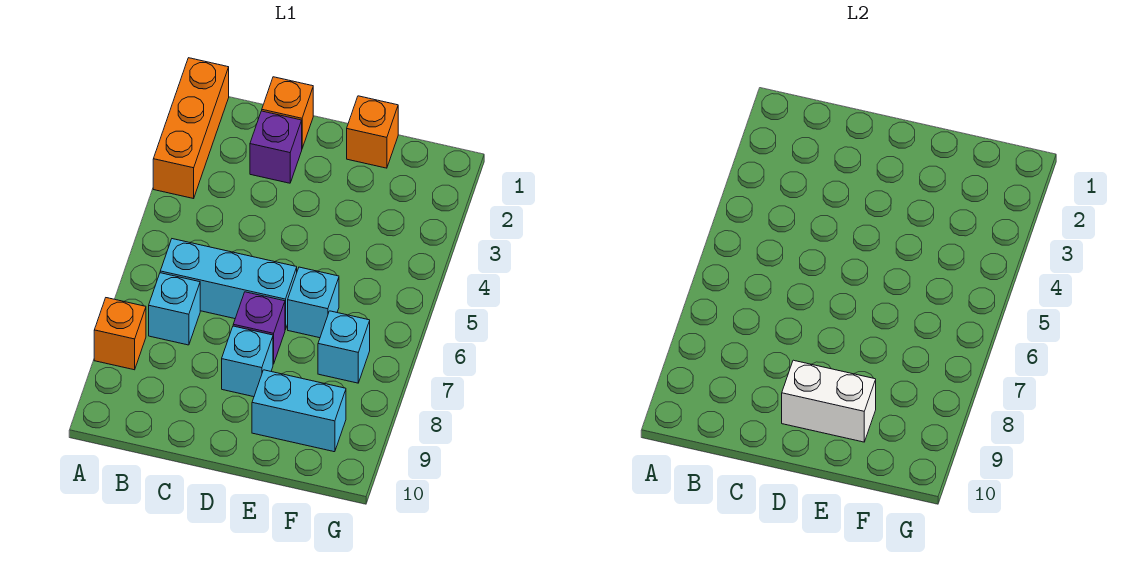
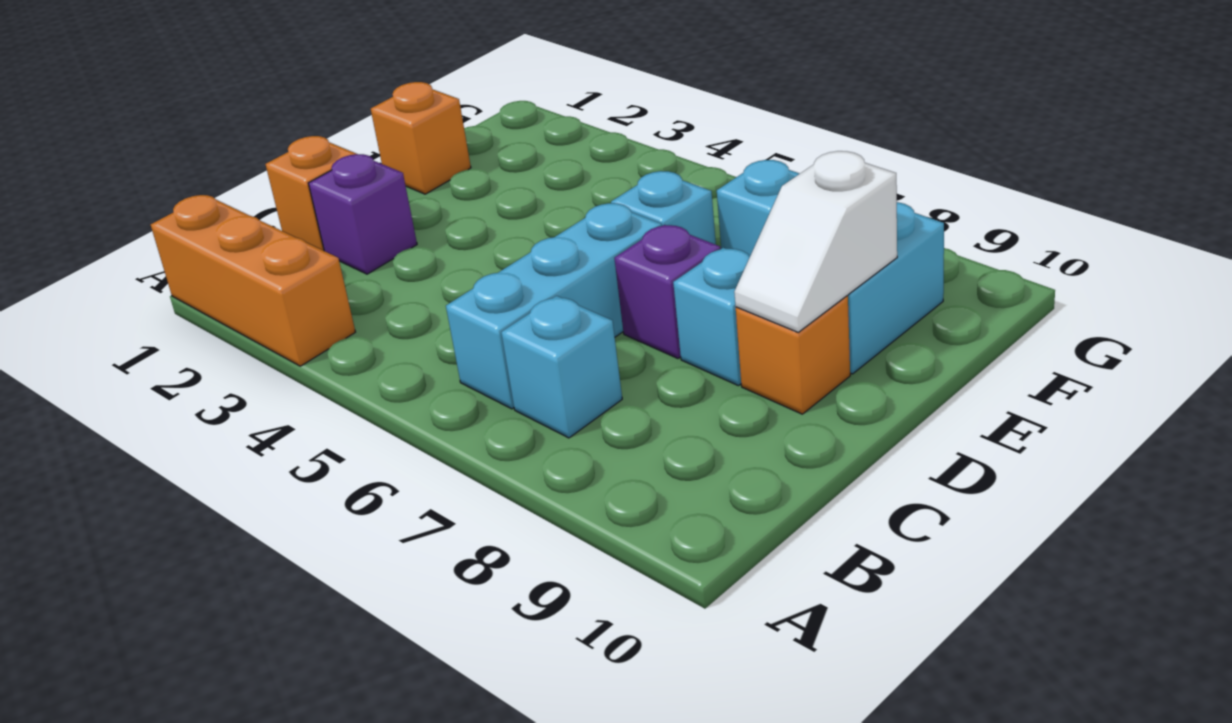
orange brick A8 level 1 -> orange brick D9 level 1
white brick D9:E9 level 2 -> white slope D9:E9 level 2 top E

